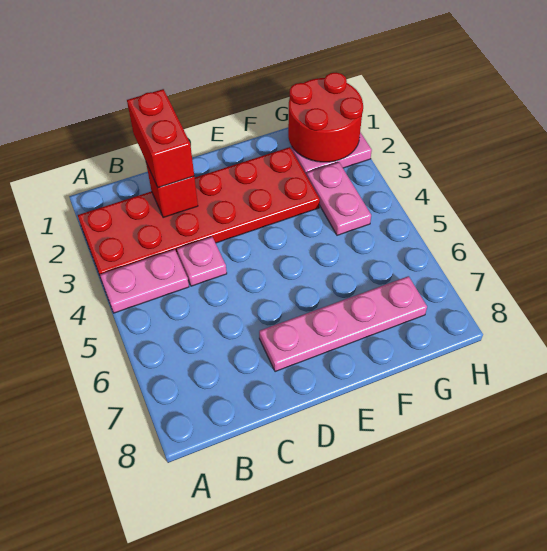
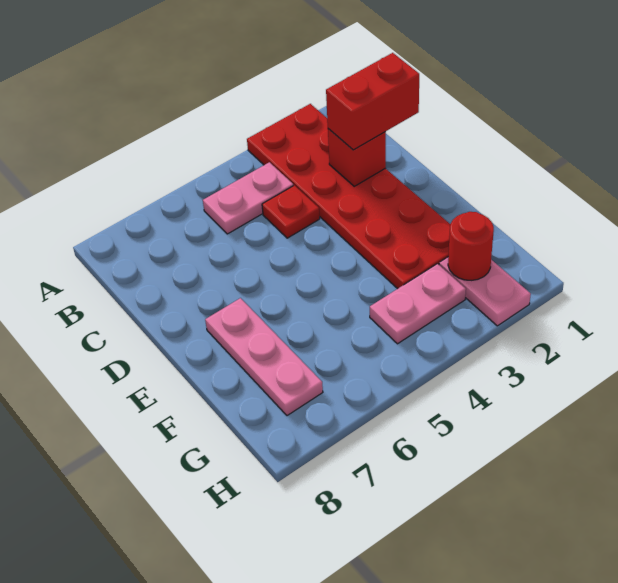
pink plate A4:B4 level 1 -> pink plate B4:B5 level 1
pink plate C4 level 1 -> red plate C4 level 1
pink plate D7:G7 level 1 -> pink plate E7:G7 level 1
red round brick G1:H2 level 2 -> red round brick G2 level 2

